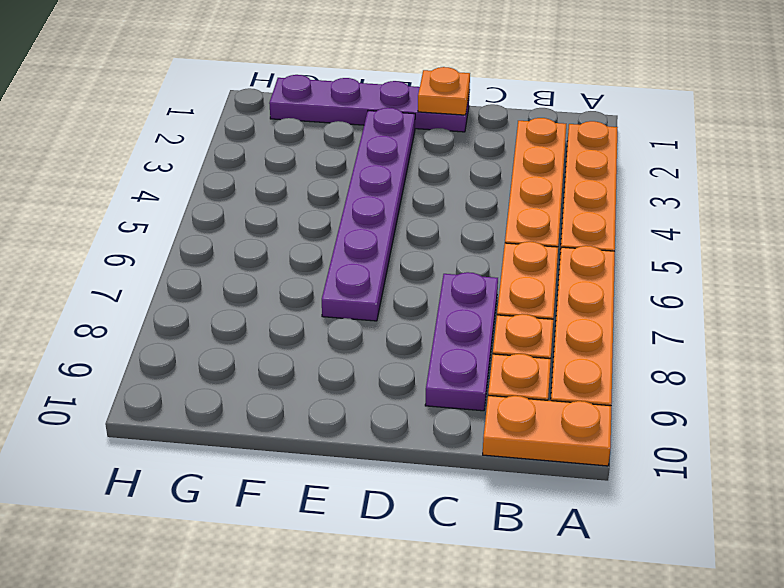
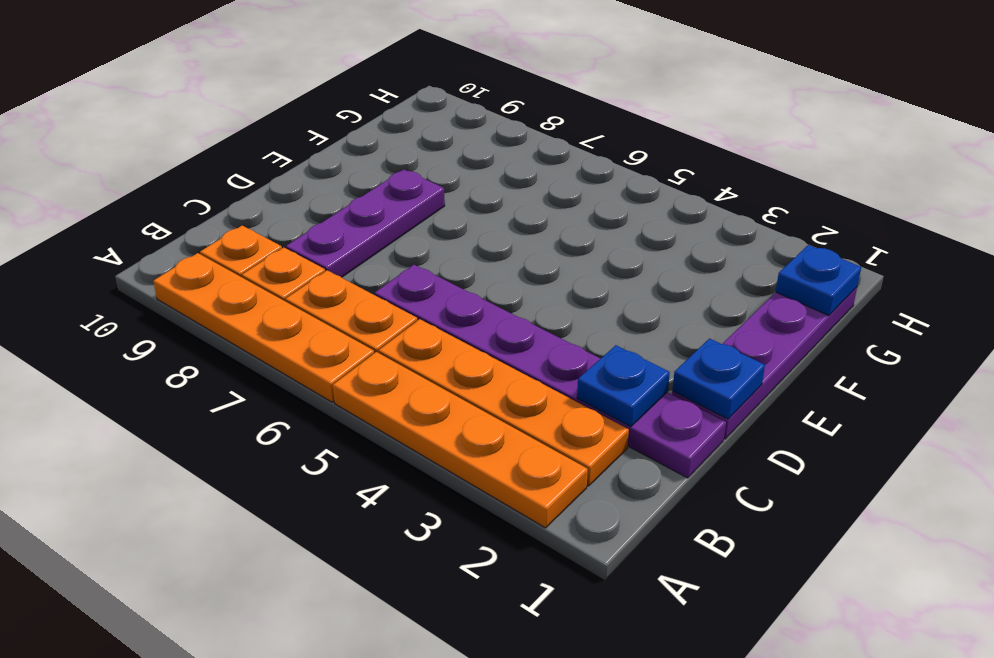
orange plate A10:B10 level 1 -> none
none -> blue plate C2 level 2
purple plate C7:C9 level 1 -> purple plate C8:E8 level 1
orange plate D1 level 2 -> blue plate D1 level 2
purple plate E2:E7 level 1 -> purple plate C1:C6 level 1
none -> blue plate G1 level 2

